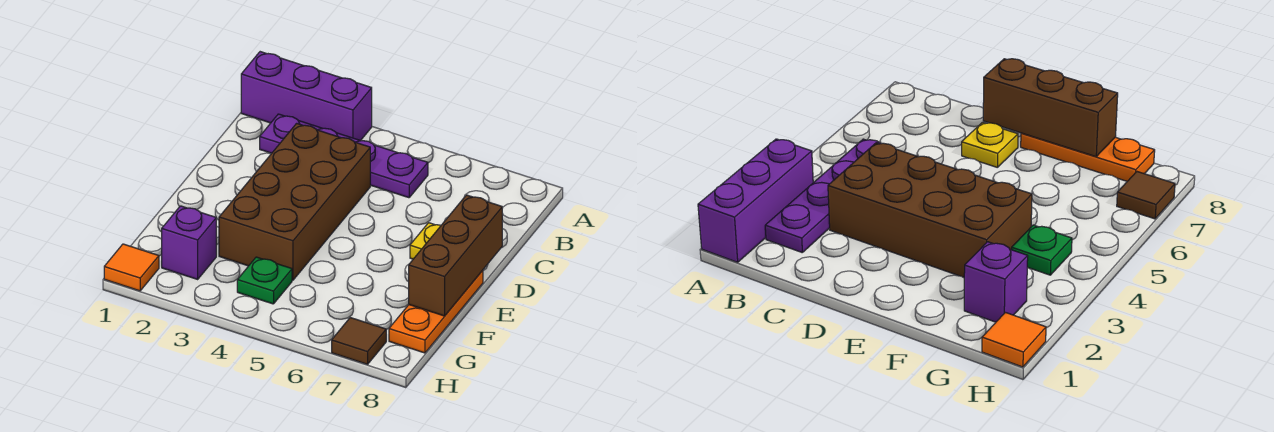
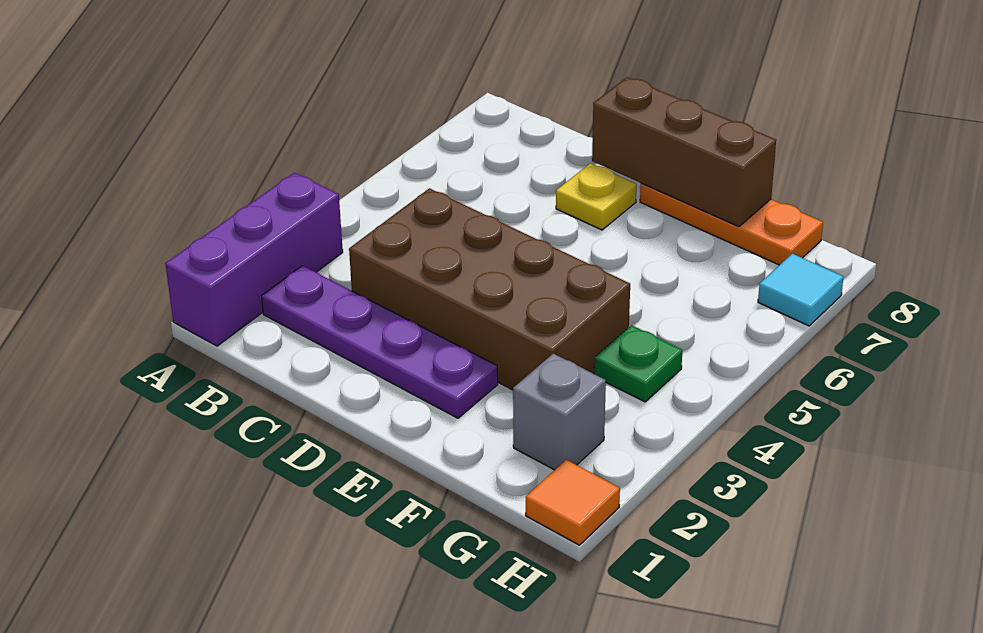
purple plate B2:B5 level 1 -> purple plate B2:E2 level 1
purple brick G2 level 1 -> grey brick G2 level 1
brown tile H7 level 1 -> cyan tile H7 level 1

